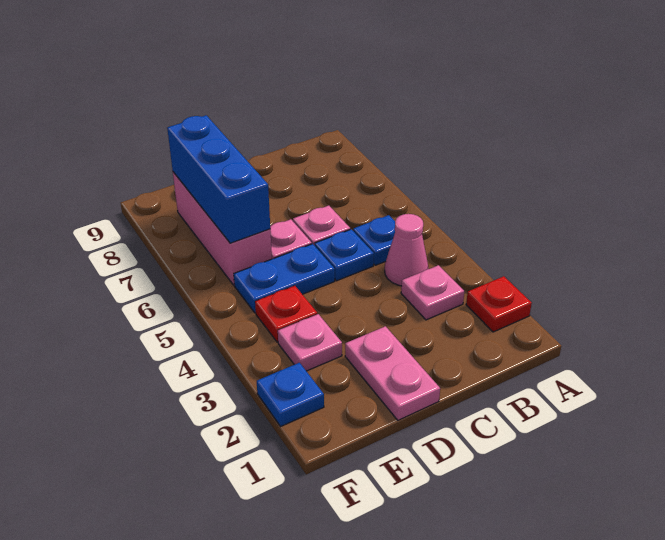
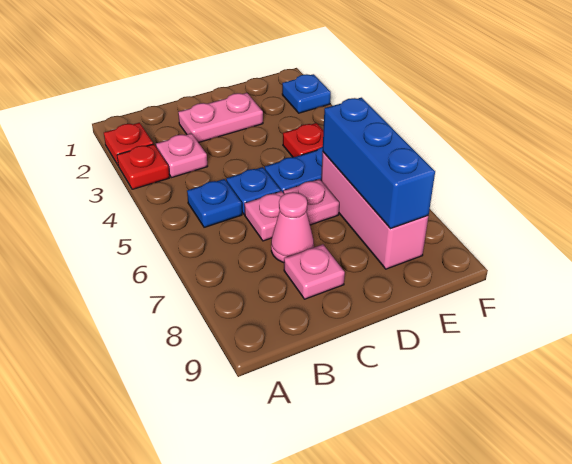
none -> red plate A3 level 1
pink cone B4 level 1 -> pink cone C7 level 1
pink plate D1:D2 level 1 -> pink plate C2:D2 level 1
pink plate E3 level 1 -> pink plate C8 level 1

